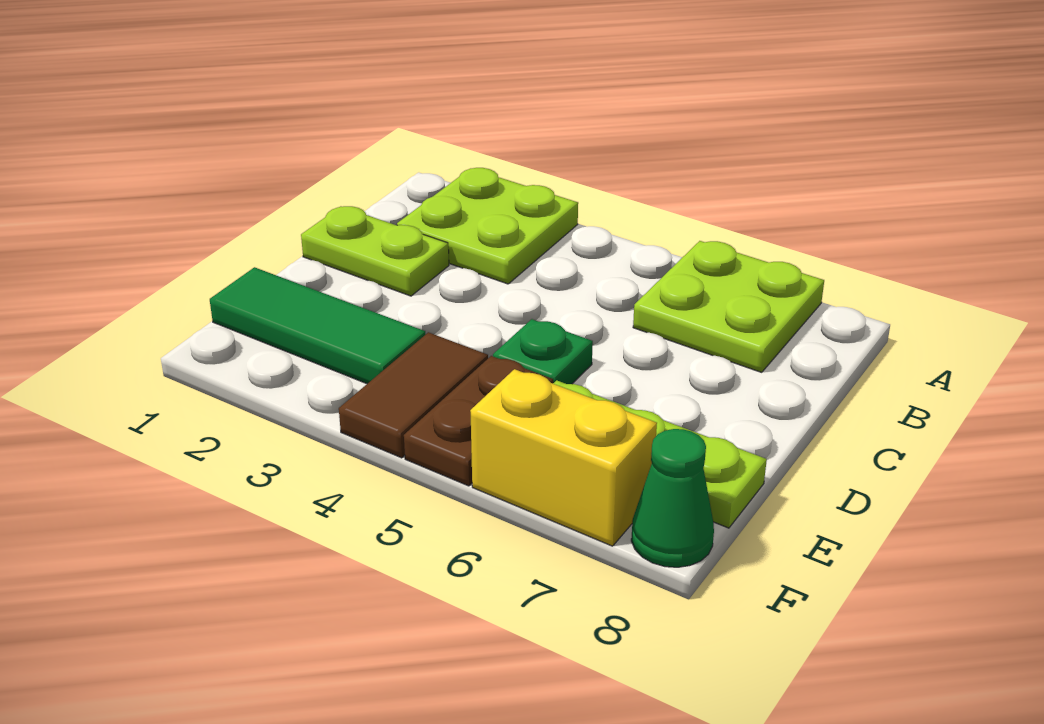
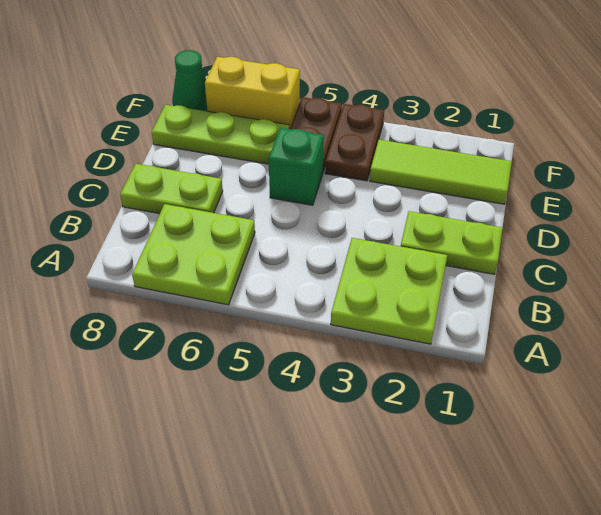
none -> lime plate C7:C8 level 1
green plate D5 level 1 -> green brick D5 level 1
green tile E1:E3 level 1 -> lime tile E1:E3 level 1
brown tile E4:F4 level 1 -> brown plate E4:F4 level 1

